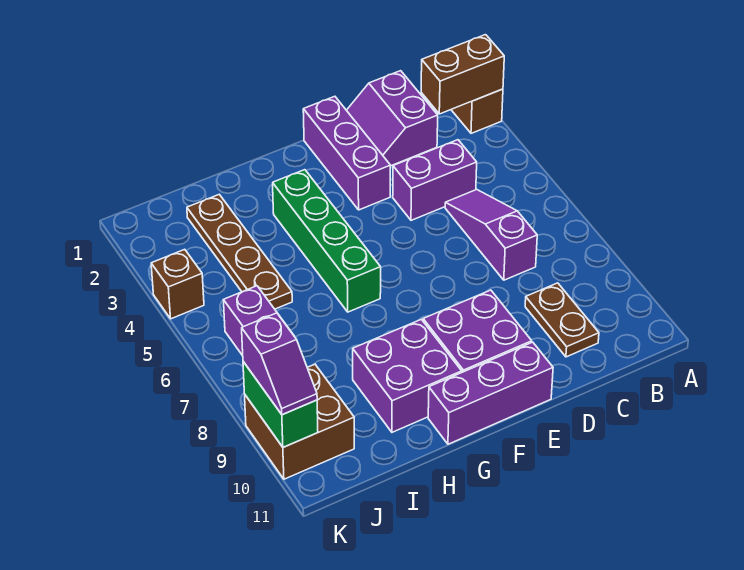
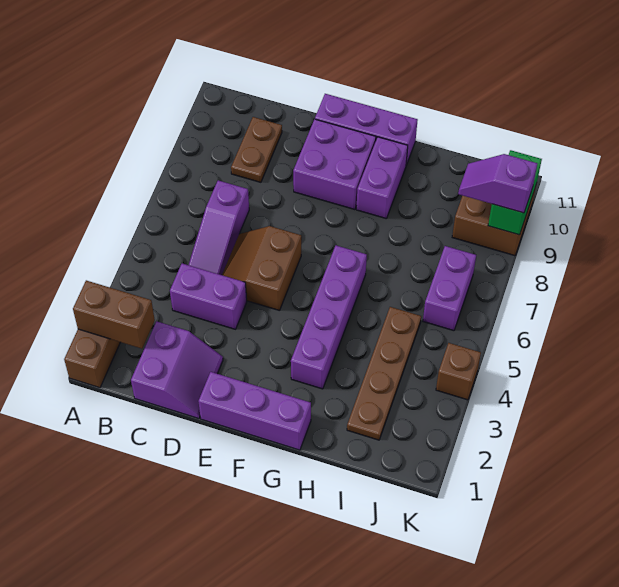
none -> brown slope D5:E6 level 1 top E
purple brick E1:E3 level 1 -> purple brick E1:G1 level 1
green brick G3:G6 level 1 -> purple brick G3:G6 level 1
purple brick G9:H10 level 1 -> purple brick G9:G10 level 1
purple slope K9:K10 level 3 top 9 -> purple slope J9:K9 level 3 top K

